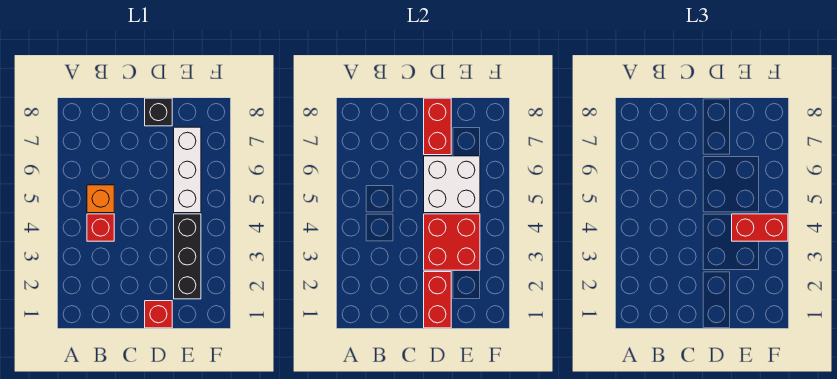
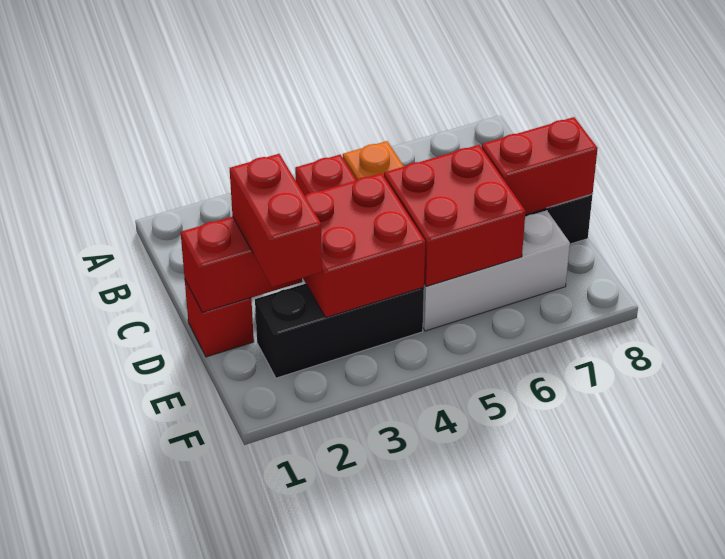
white brick D5:E6 level 2 -> red brick D5:E6 level 2
red brick E4:F4 level 3 -> red brick D2:E2 level 3

